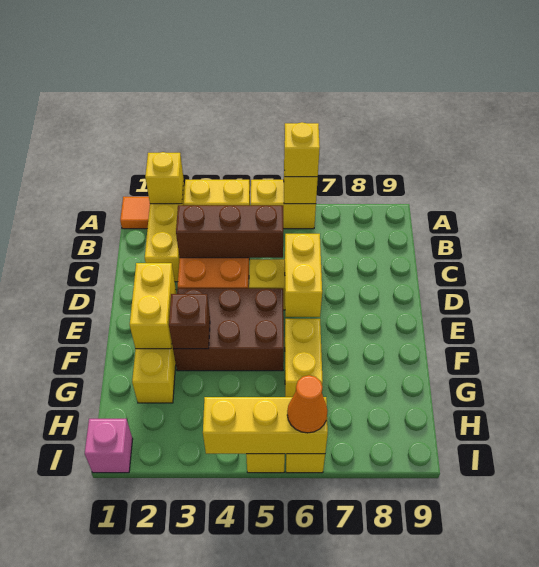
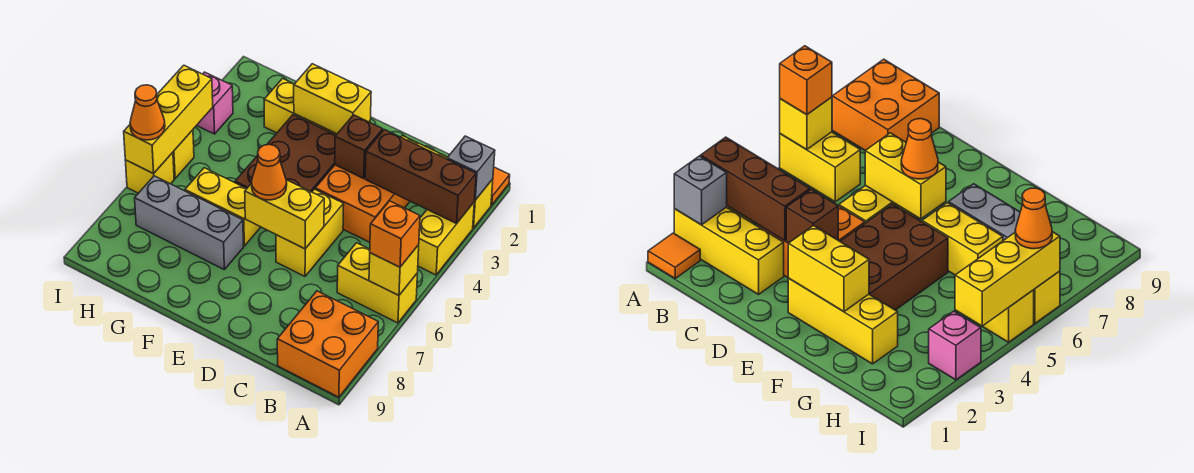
yellow brick A2 level 2 -> grey brick A2 level 2
yellow brick A5:A6 level 1 -> yellow brick A6:B6 level 1
yellow brick A6 level 3 -> orange brick A6 level 3
none -> orange brick A8:B9 level 1
brown brick C3:C5 level 2 -> brown brick A3:C3 level 2
none -> orange cone E6 level 3
brown brick F3 level 2 -> brown brick D3 level 2
none -> grey brick F7:H7 level 1
pink brick I1 level 1 -> pink brick I3 level 1

